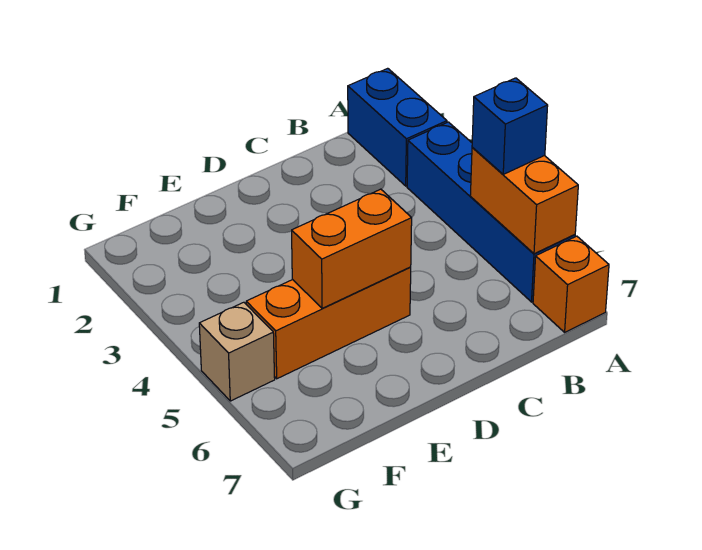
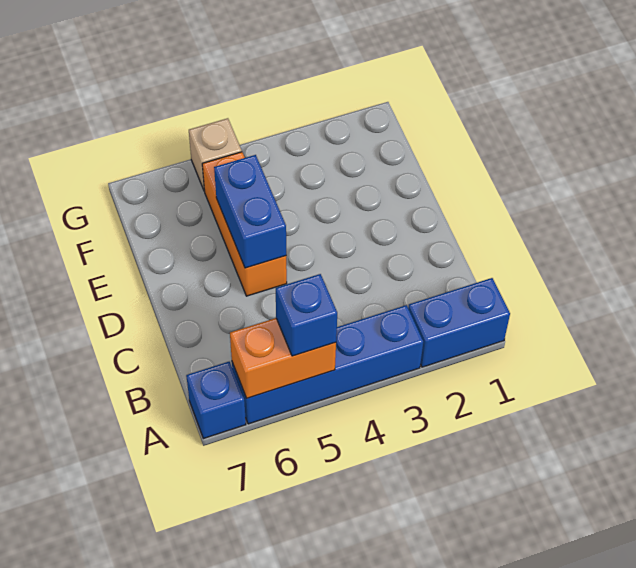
orange brick A7 level 1 -> blue brick A7 level 1
orange brick D5:E5 level 2 -> blue brick D5:E5 level 2

